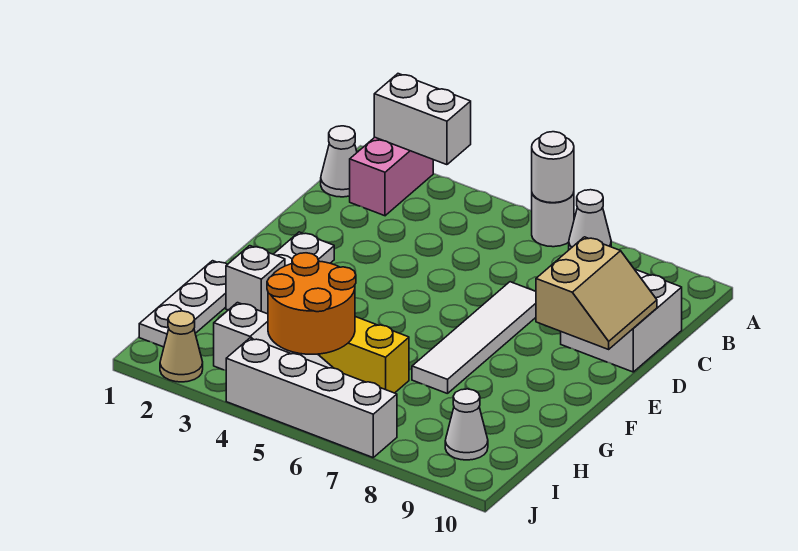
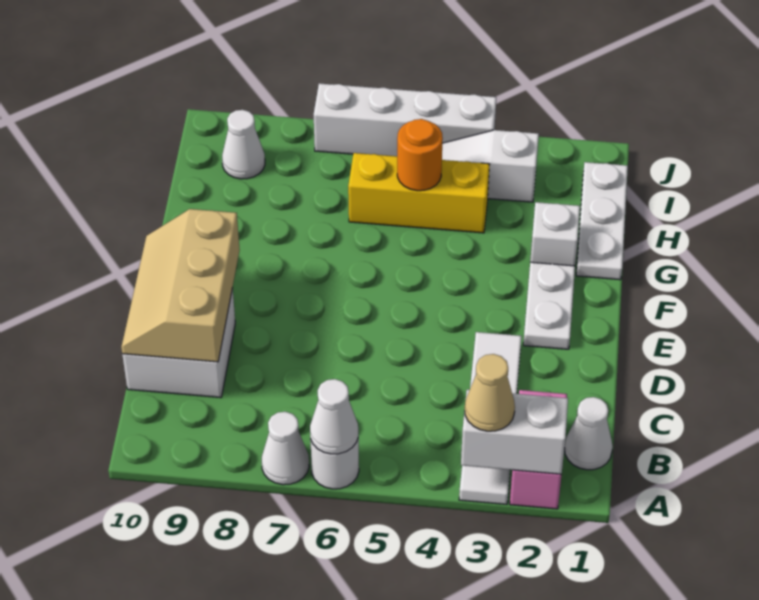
white round brick A6 level 2 -> white cone A6 level 2
white tile D7:G7 level 1 -> white tile A3:D3 level 1
tan slope D9:E10 level 2 top 9 -> tan slope C9:E10 level 2 top 9
orange round brick H4:I5 level 2 -> orange round brick H5 level 2
tan cone J2 level 1 -> tan cone A3 level 3

